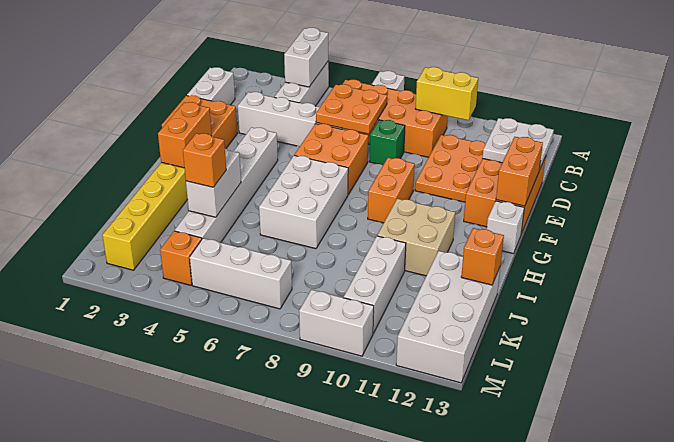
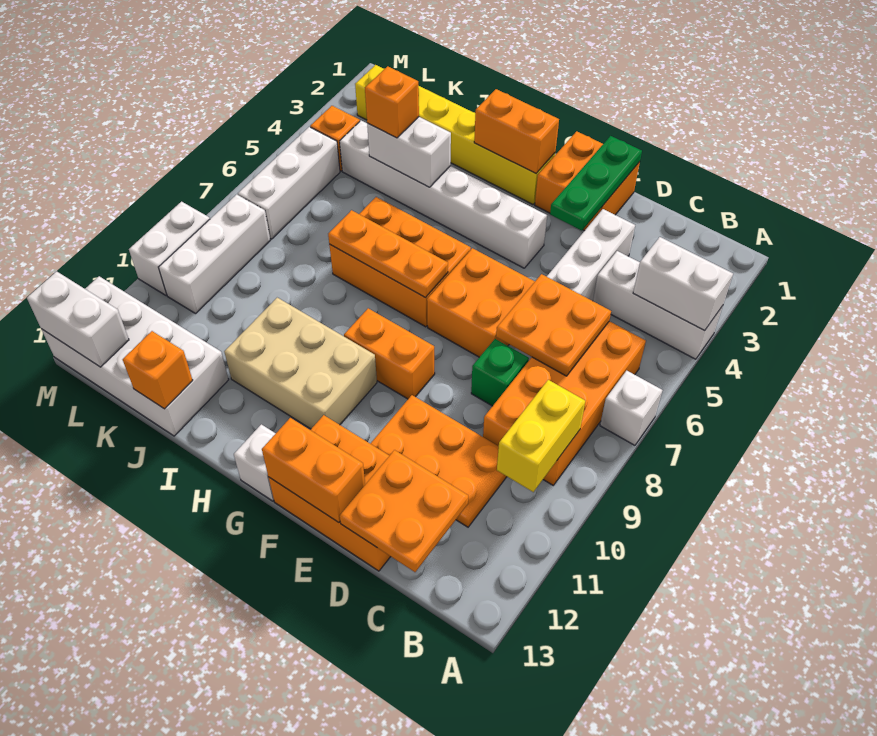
white brick C1:D1 level 1 -> white brick L13:M13 level 2
white plate C12:D13 level 2 -> orange plate C12:D13 level 2
none -> green plate E1:E3 level 2
white brick G6:I7 level 1 -> orange brick G6:I7 level 1
none -> orange plate G7:I7 level 2
tan brick H10:I11 level 1 -> tan brick G10:I11 level 1
white brick J10:L10 level 1 -> white brick L8:L10 level 1

